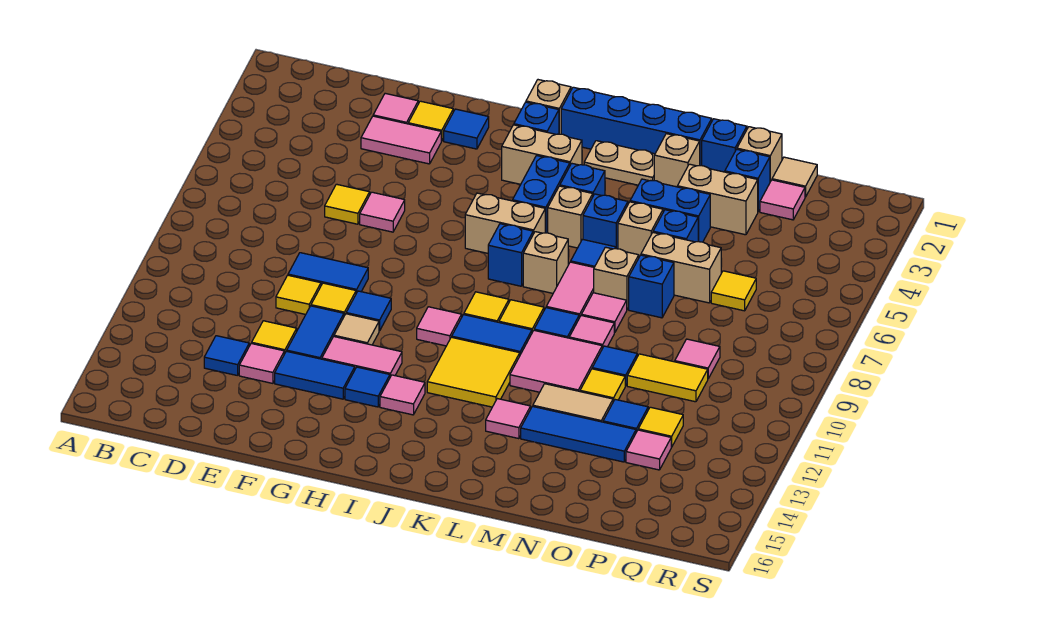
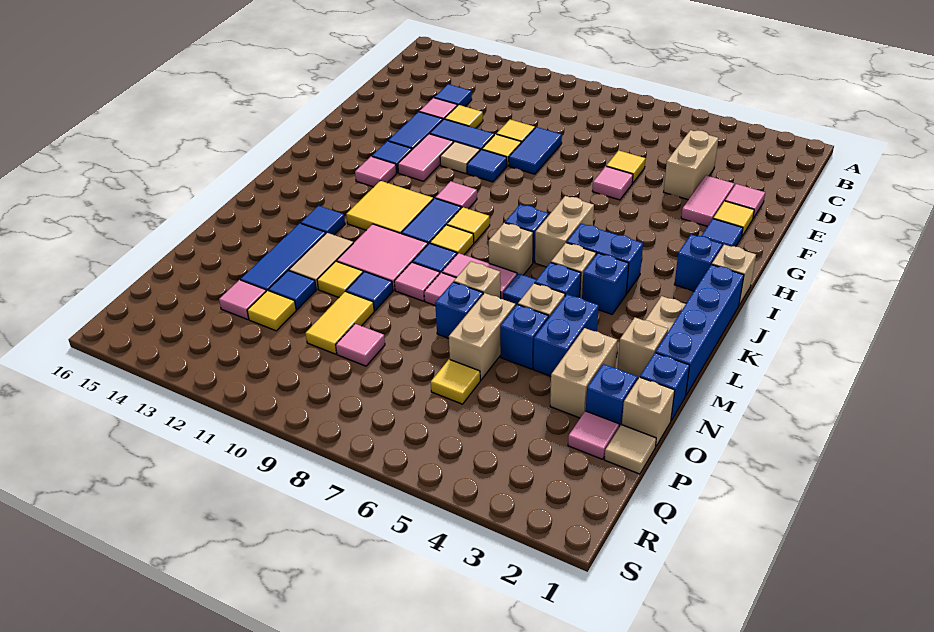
tan brick I3:J3 level 1 -> tan brick D4:E4 level 1
pink tile L13 level 1 -> blue tile L13 level 1

